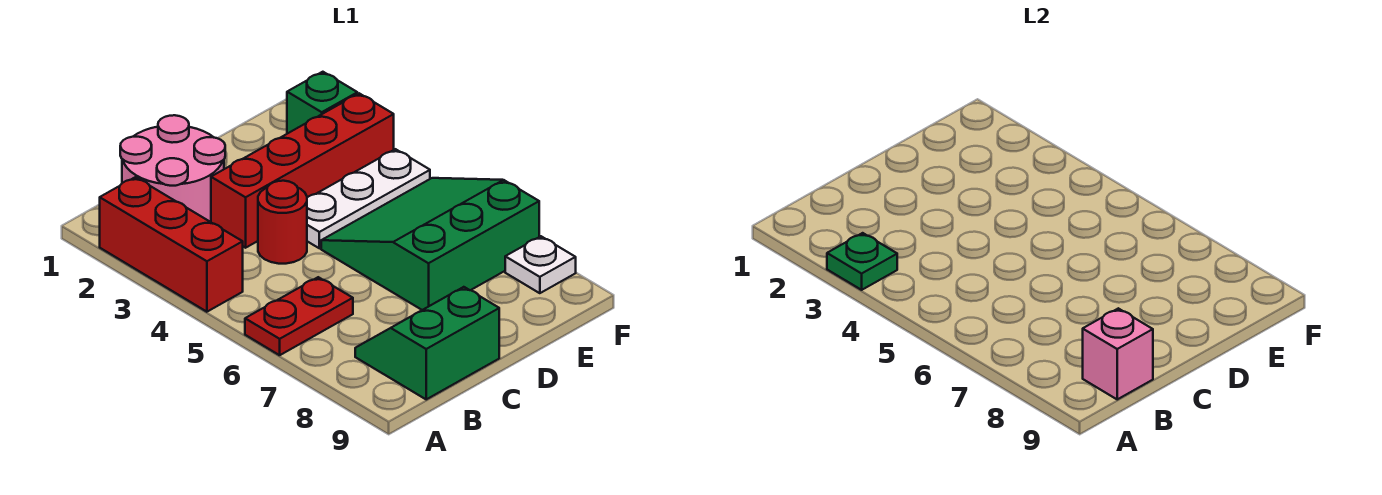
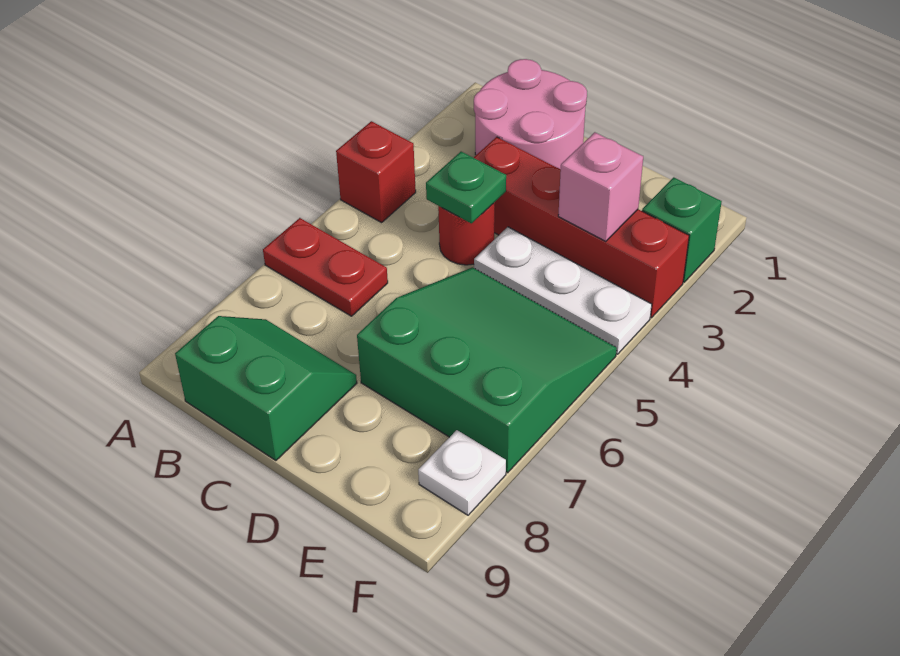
red brick A2:A4 level 1 -> red brick A4 level 1
green plate A3 level 2 -> green plate C4 level 2
pink brick B9 level 2 -> pink brick E3 level 2

